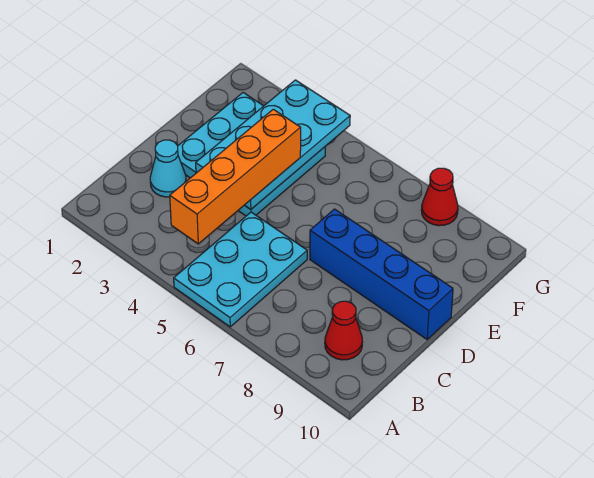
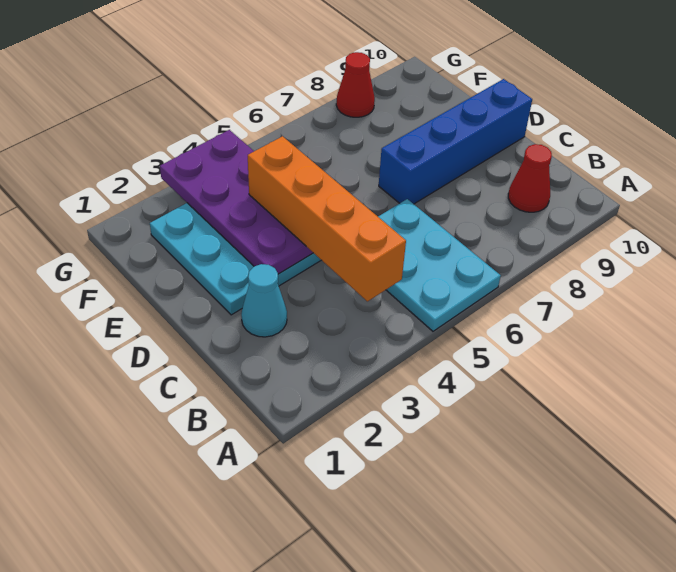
cyan plate D3:G4 level 2 -> purple plate D3:G4 level 2

